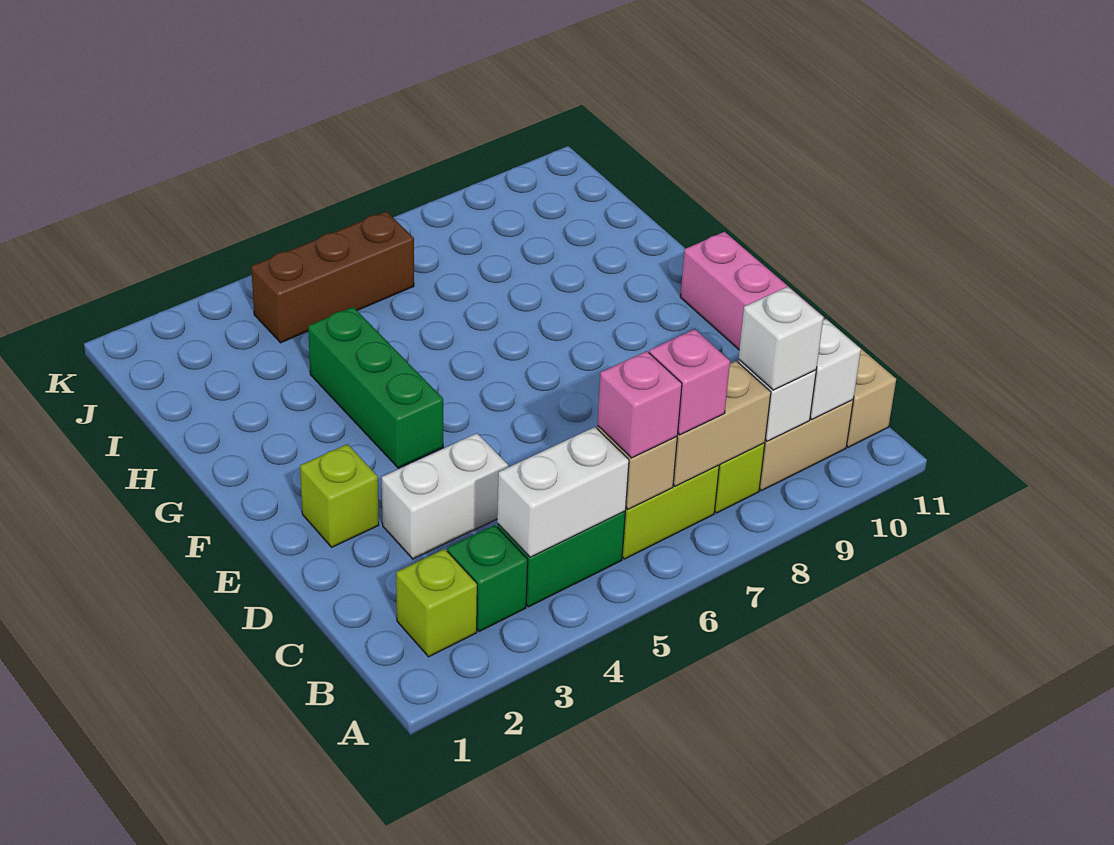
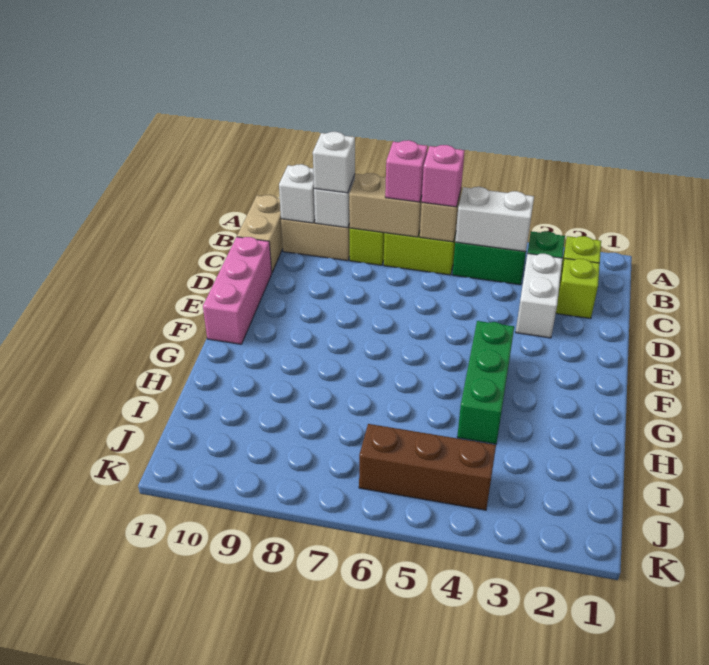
white brick D3:D4 level 1 -> white brick C3:D3 level 1
lime brick E2 level 1 -> lime brick C2 level 1

